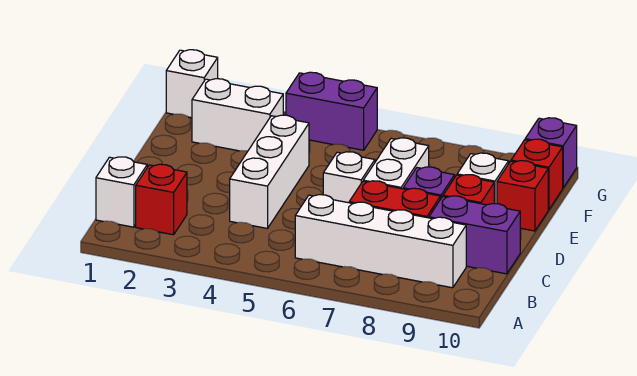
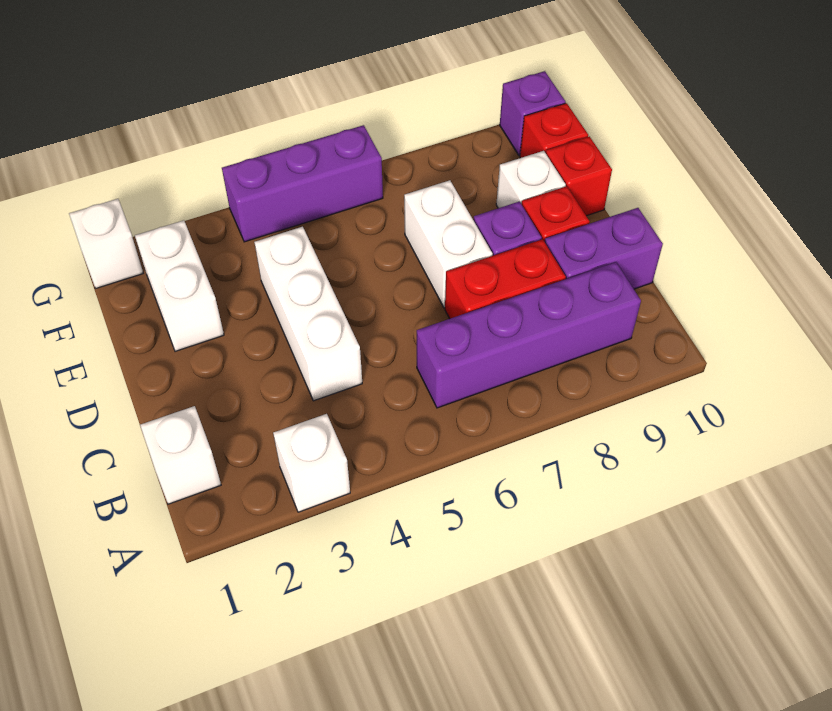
red brick B2 level 1 -> none
white brick B6:B9 level 1 -> purple brick B6:B9 level 1
white brick D6 level 1 -> white brick A3 level 1
white brick F2:F3 level 1 -> white brick E2:F2 level 1
purple brick G4:G5 level 1 -> purple brick G4:G6 level 1

